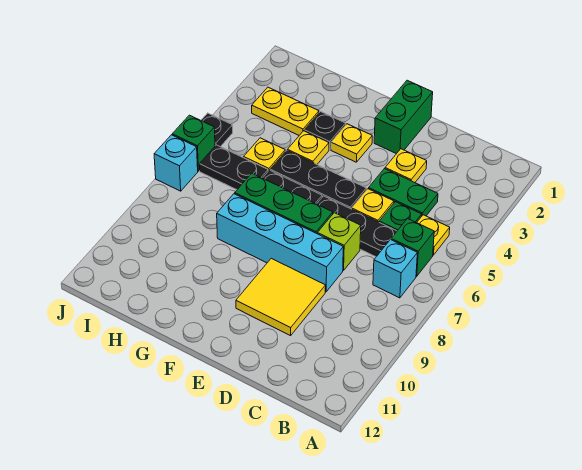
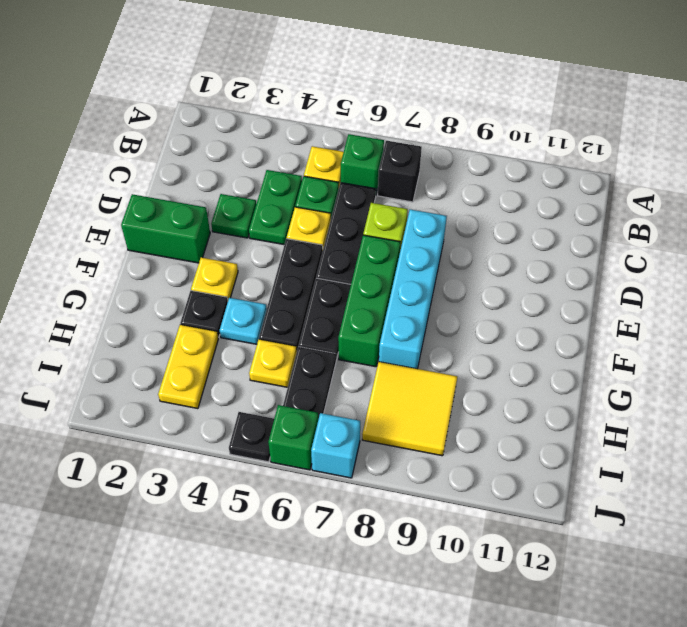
cyan brick B7 level 1 -> black brick B7 level 1
yellow plate D3 level 1 -> green plate D3 level 1
yellow tile D9:E10 level 1 -> yellow tile H8:I9 level 1
yellow plate G4 level 1 -> cyan plate G4 level 1

